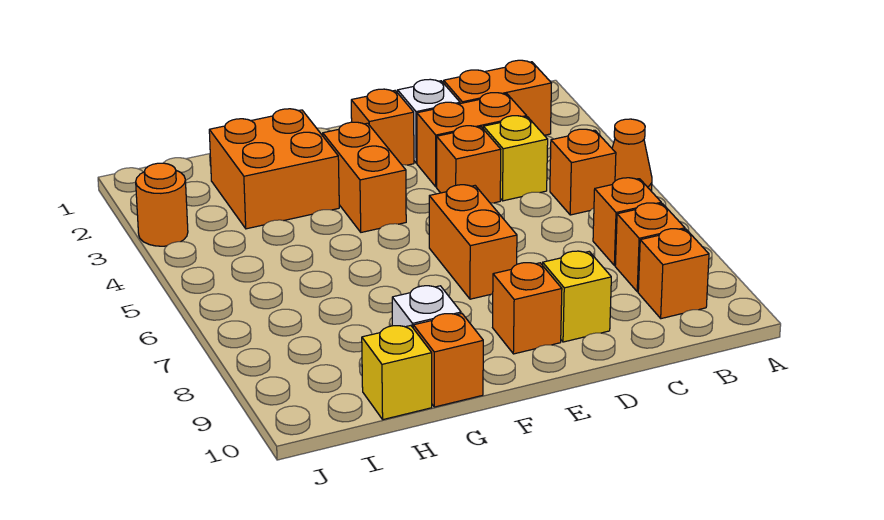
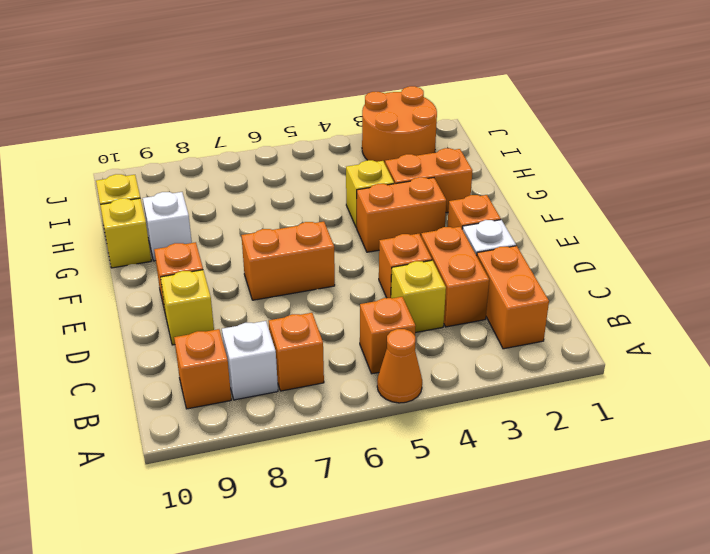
orange brick B8 level 1 -> white brick B8 level 1
orange brick G2:H3 level 1 -> orange brick G2:G3 level 1
none -> yellow brick G4 level 1
orange brick G10 level 1 -> yellow brick G10 level 1
orange round brick J3 level 1 -> orange round brick I2:J3 level 1

